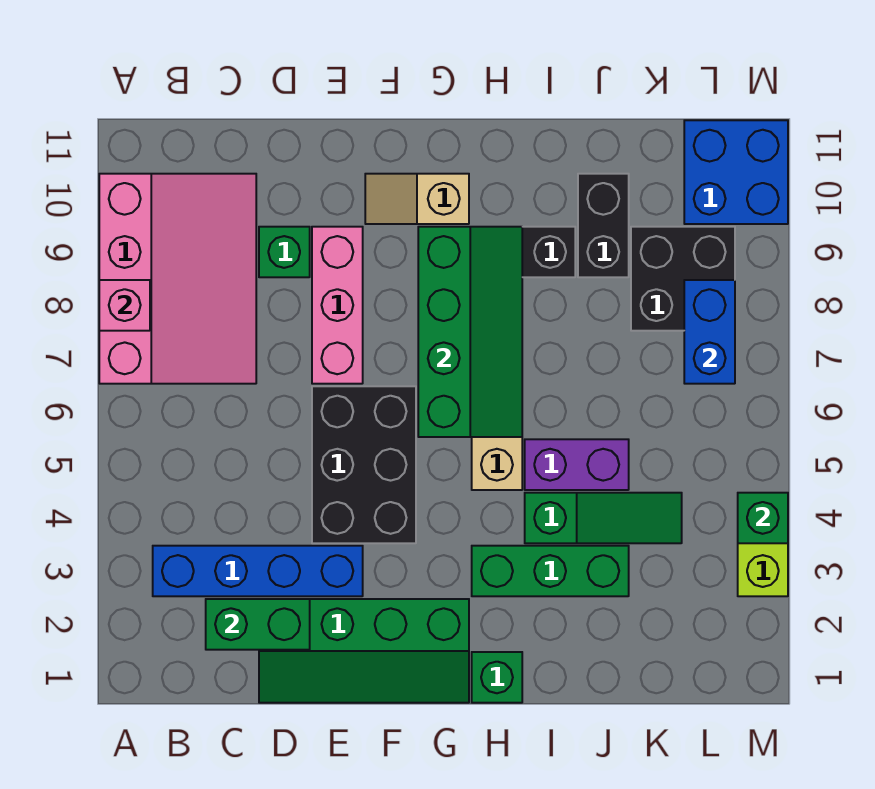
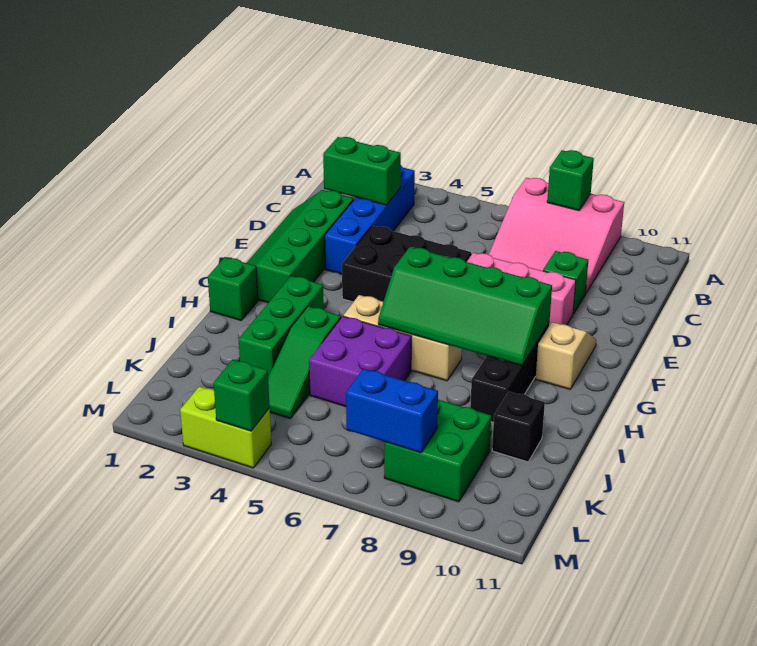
pink slope A7:C10 level 1 top A -> pink slope A7:C9 level 1 top A
pink brick A8 level 2 -> green brick A8 level 2
green brick C2:D2 level 2 -> green brick C2:C3 level 2
purple brick I5:J5 level 1 -> purple brick I5:J6 level 1
black brick J9:J10 level 1 -> black brick J10 level 1
black brick K8:L9 level 1 -> green brick K8:L9 level 1
blue brick L10:M11 level 1 -> none

